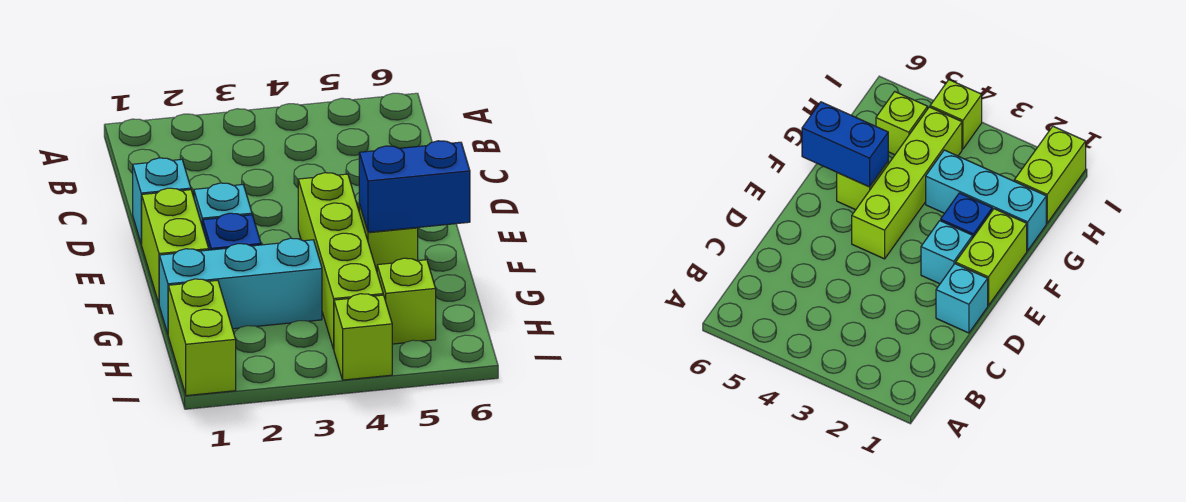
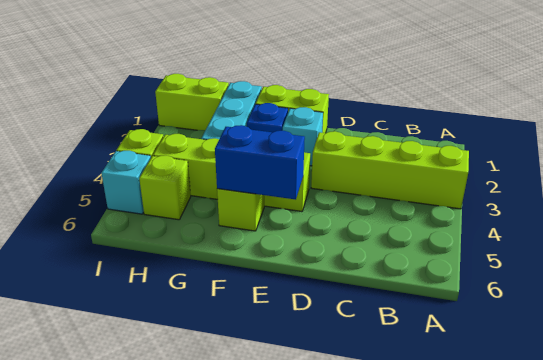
none -> lime brick A3:D3 level 1
cyan brick D1 level 1 -> cyan brick I5 level 1
blue brick F5:F6 level 2 -> blue brick E5:F5 level 2

